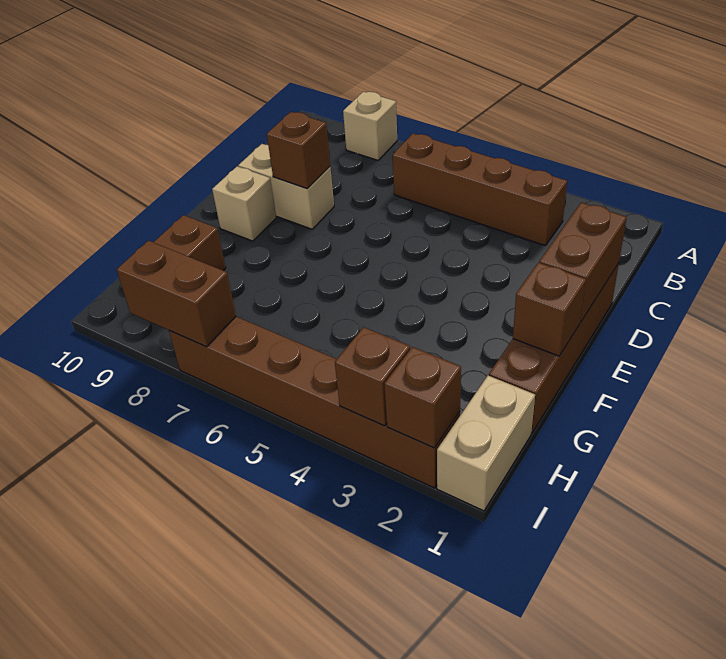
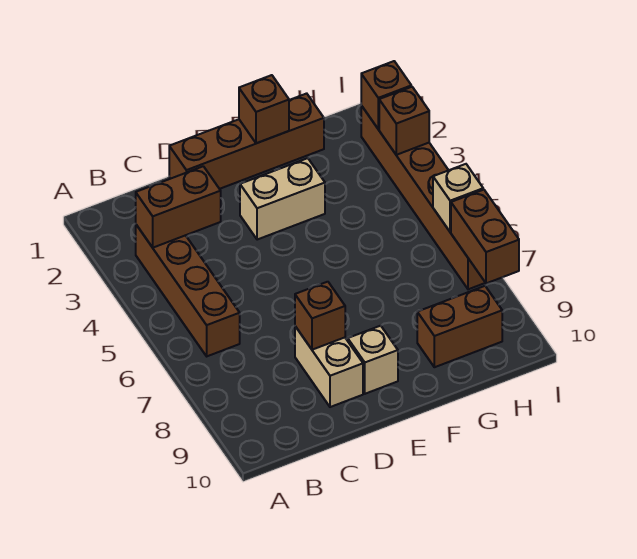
tan brick A8 level 1 -> tan brick I6 level 2
brown brick D1:E1 level 2 -> brown brick B3:C3 level 2
tan brick H1:I1 level 1 -> tan brick E3:F3 level 1

